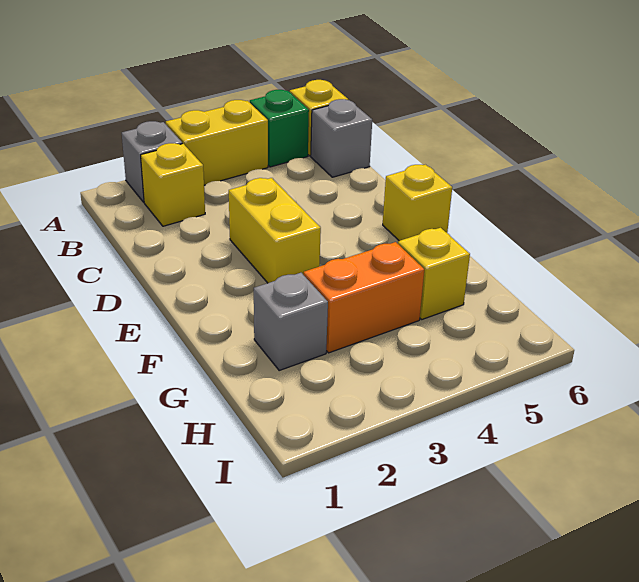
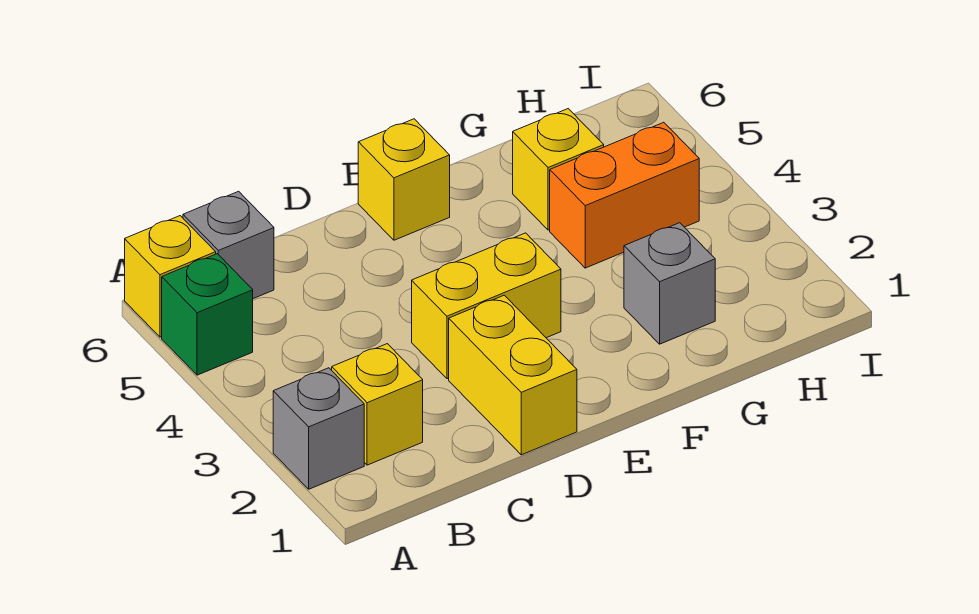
yellow brick A3:A4 level 1 -> yellow brick D1:D2 level 1
orange brick G3:G4 level 1 -> orange brick G4:H4 level 1

